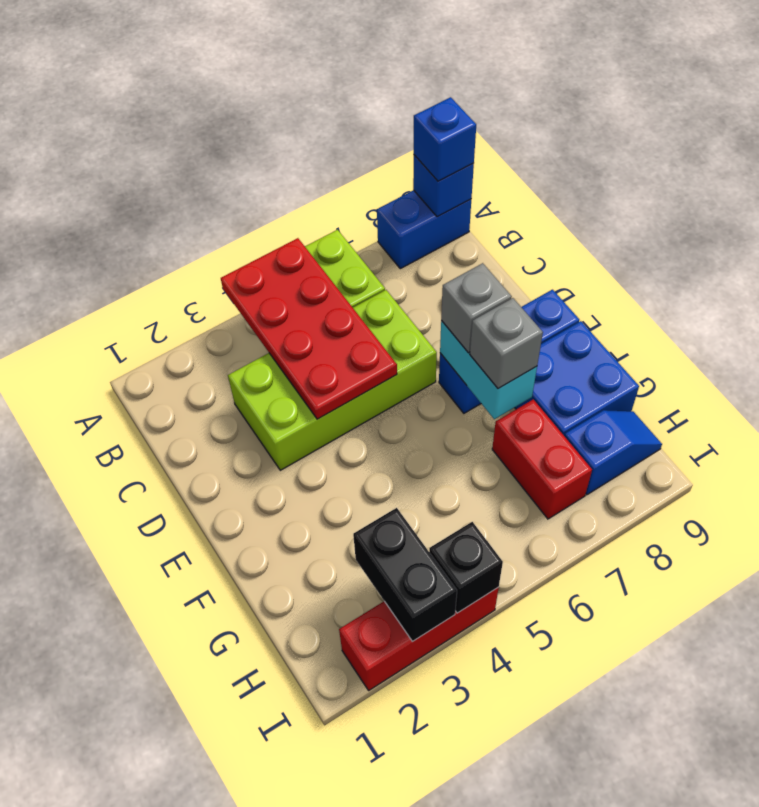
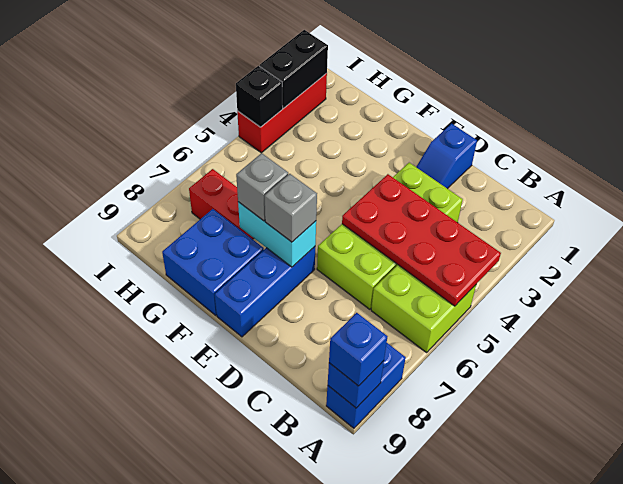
black brick H3:I3 level 2 -> black brick I2:I3 level 2
blue slope H8:H9 level 1 top 8 -> blue slope D1:D2 level 1 top 1

